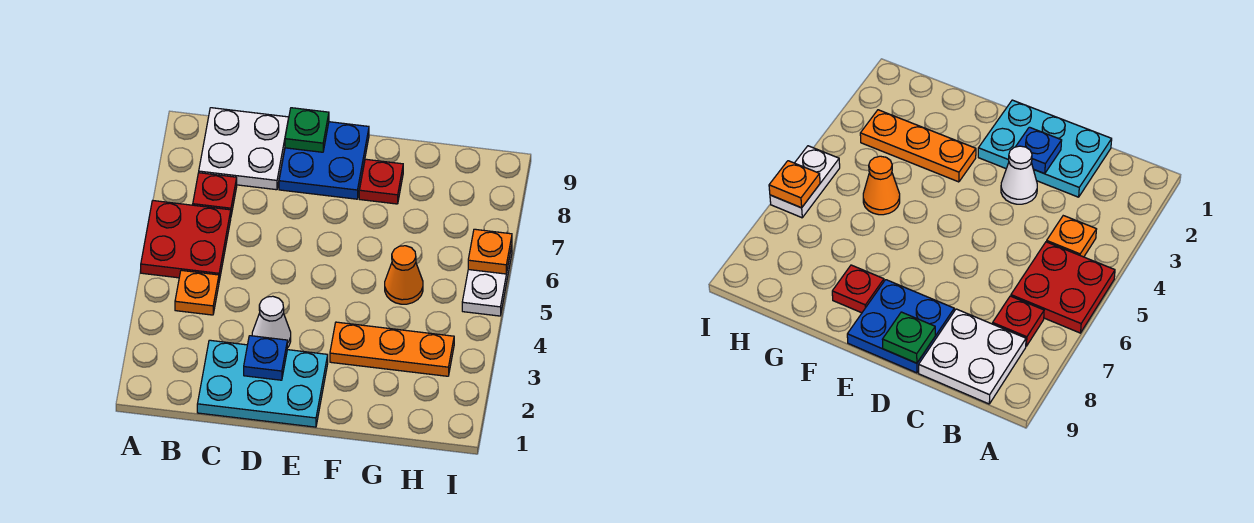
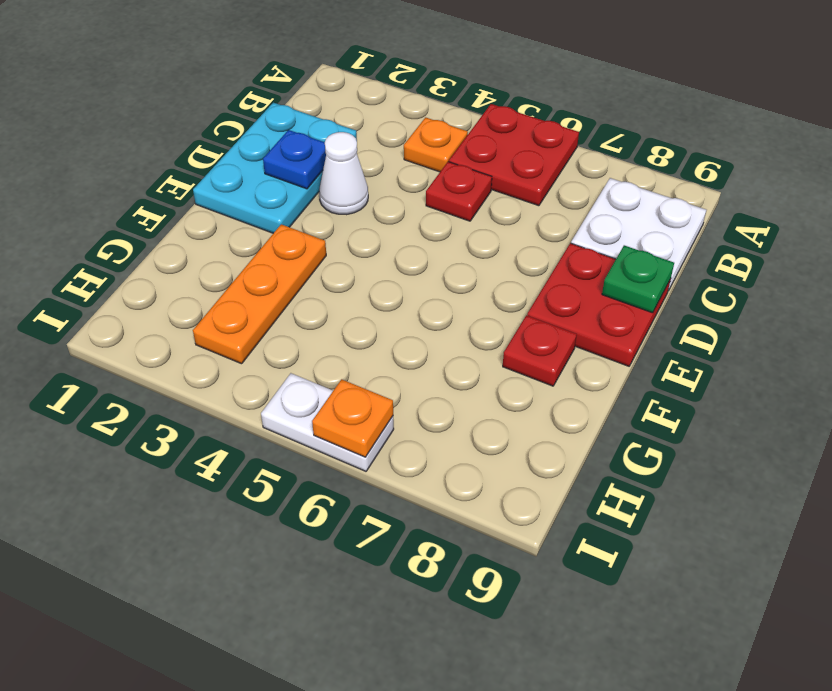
red plate B7 level 1 -> red plate C5 level 1
blue plate D8:E9 level 1 -> red plate D8:E9 level 1
orange cone G5 level 1 -> none

